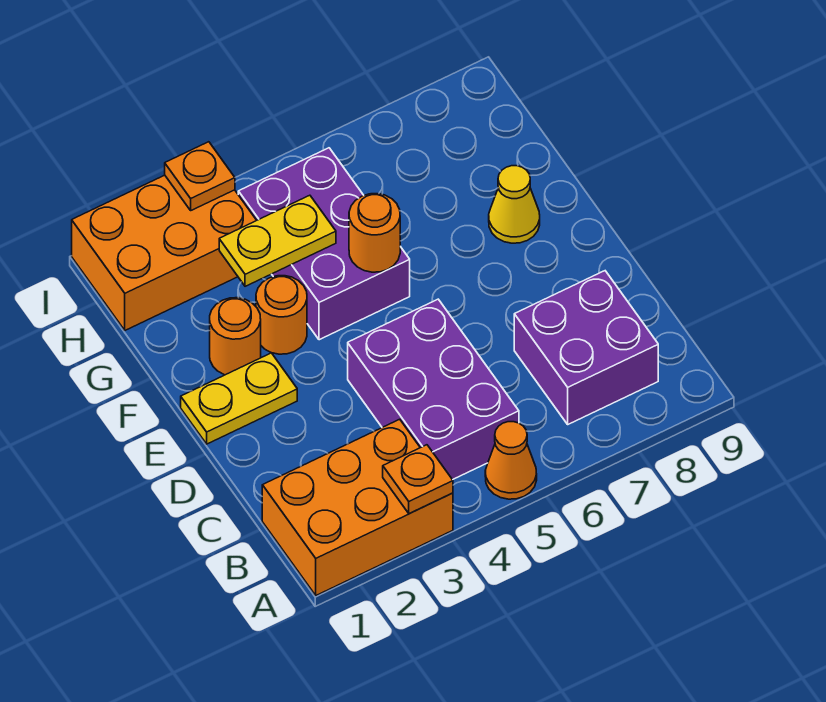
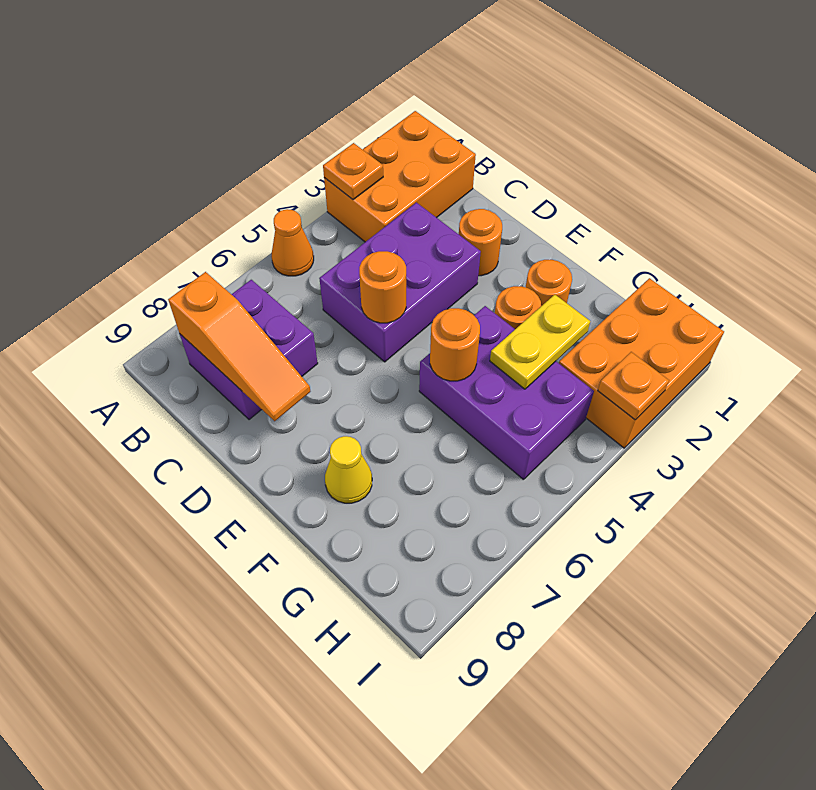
purple brick B4:D5 level 1 -> purple brick C3:D5 level 1
none -> orange slope B8:D8 level 2 top B
none -> orange round brick D2 level 1
none -> orange round brick D5 level 2
yellow plate E1:E2 level 1 -> none

